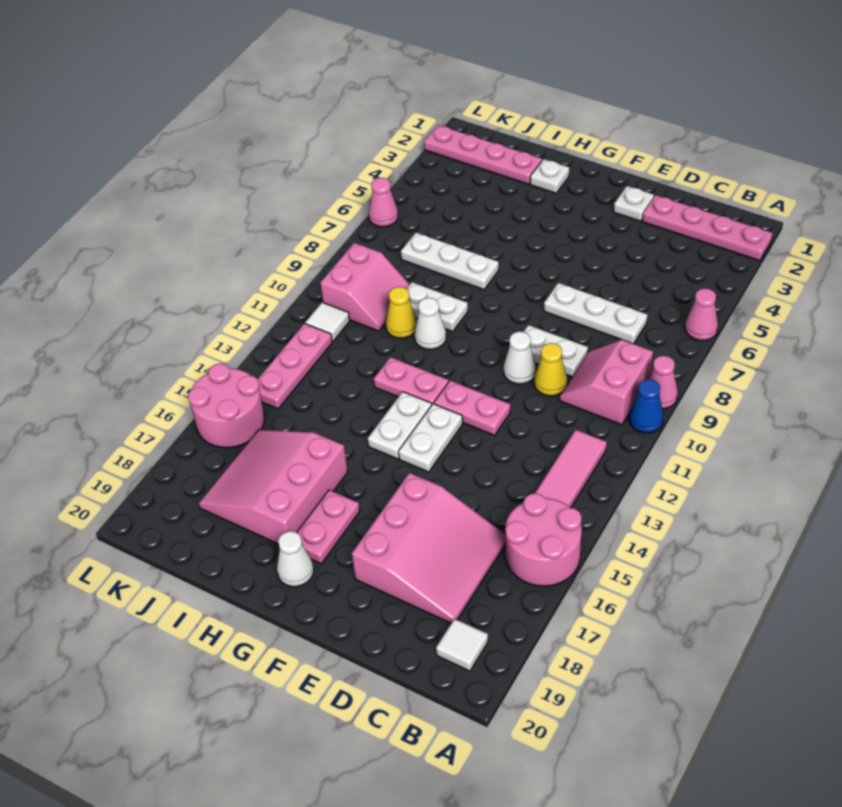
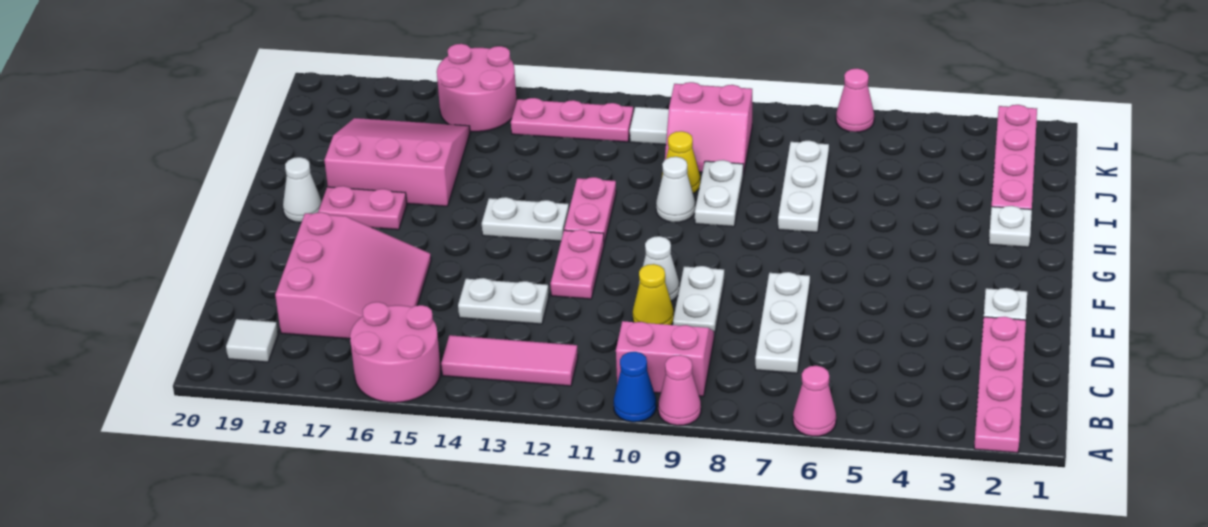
pink slope C16:E18 level 1 top E -> pink slope C16:E18 level 1 top 18
white plate F13:F14 level 1 -> white plate D13:D14 level 1

